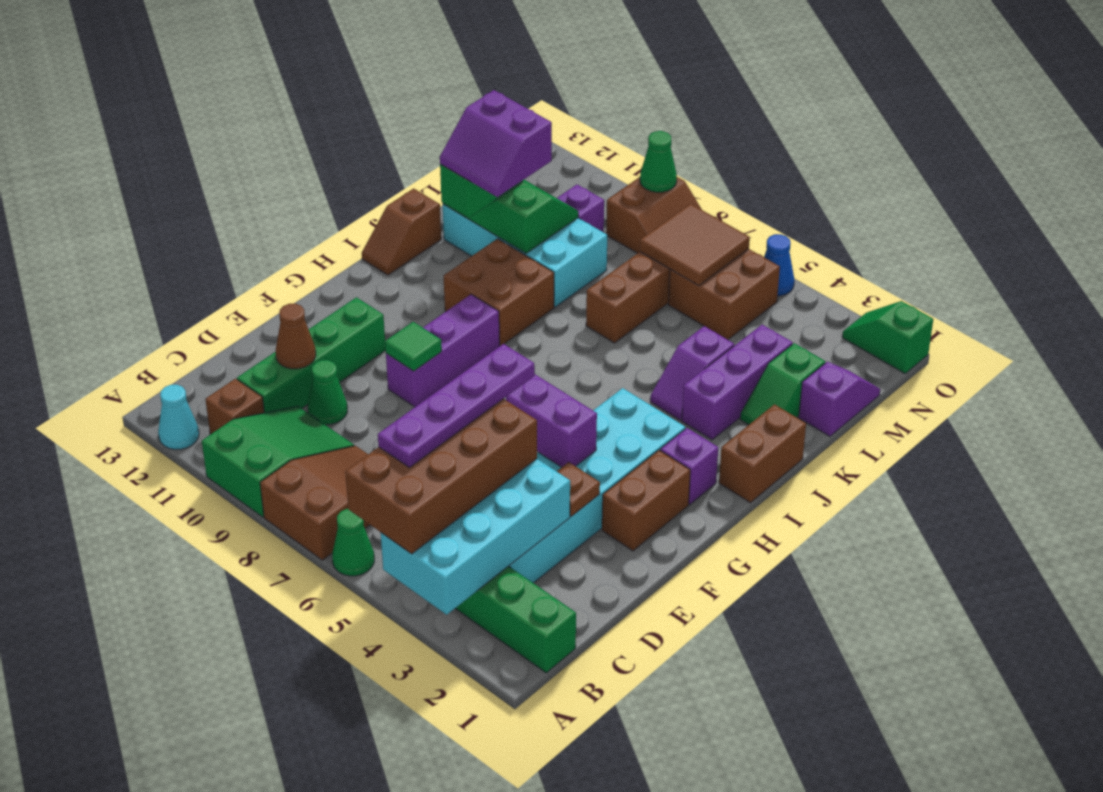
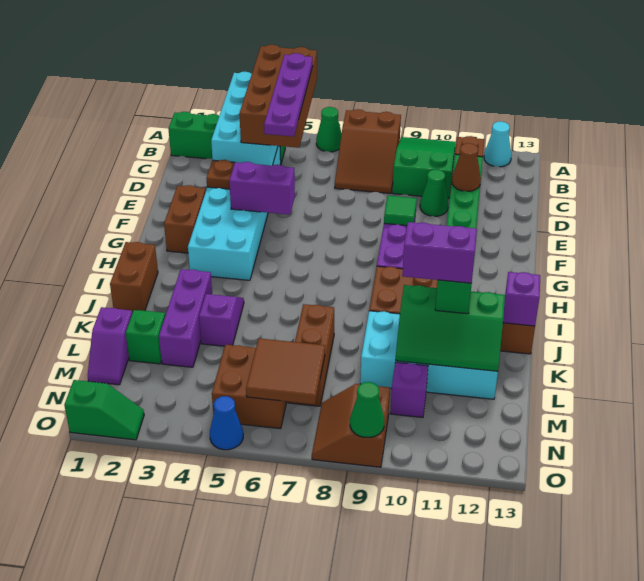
green slope A9:C10 level 1 top A -> green slope A9:C10 level 1 top C
purple brick H2 level 1 -> purple brick J13 level 2

